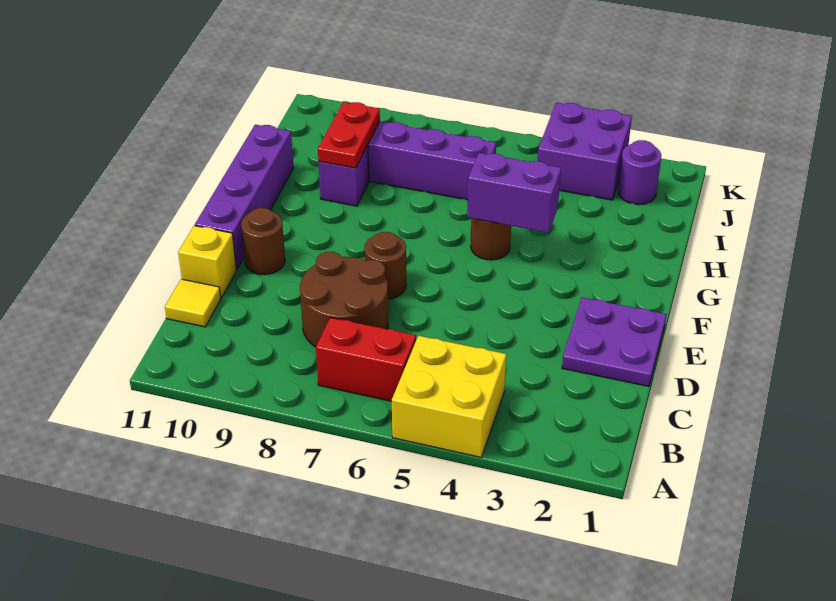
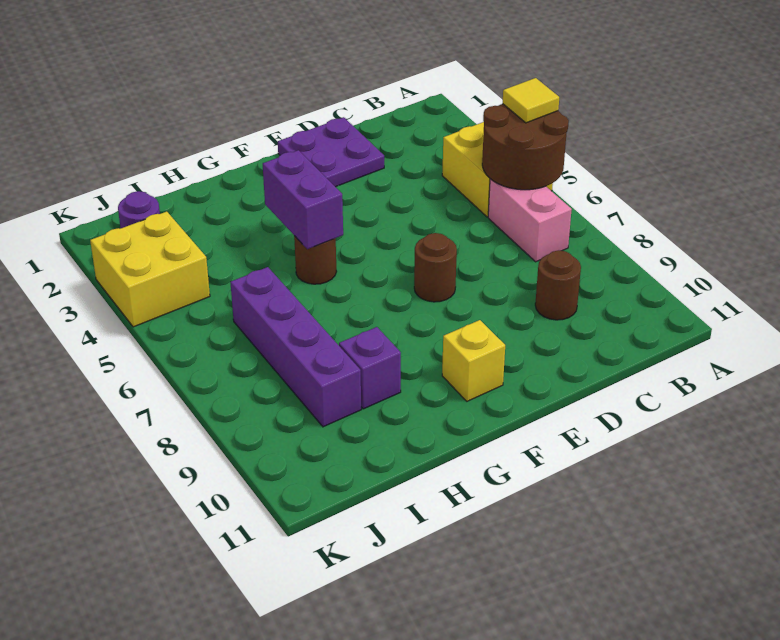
red brick B6:B7 level 1 -> pink brick B6:B7 level 1
brown round brick C7:D8 level 1 -> brown round brick A5:B6 level 2
yellow tile C11 level 1 -> yellow tile A5 level 3
yellow brick D11 level 1 -> yellow brick F10 level 1
brown round brick E10 level 1 -> brown round brick C9 level 1
purple brick E11:H11 level 1 -> none
red plate H9:I9 level 2 -> none
purple brick J3:K4 level 1 -> yellow brick J3:K4 level 1

